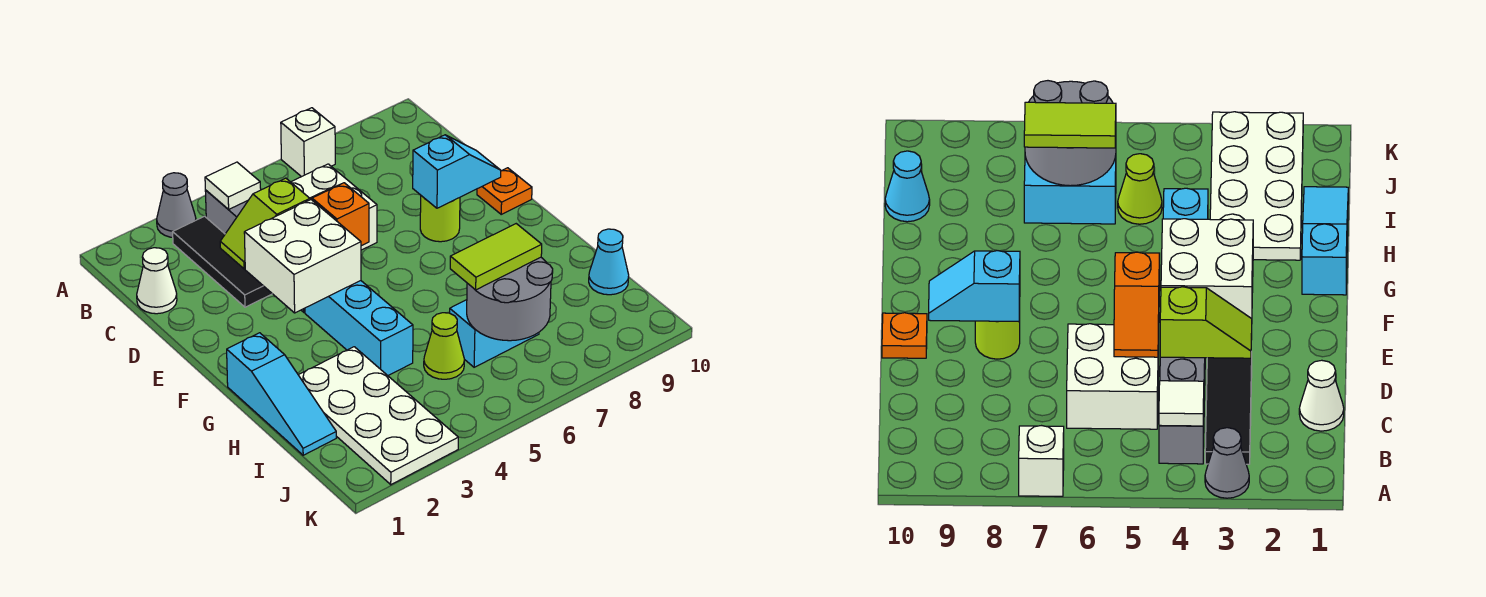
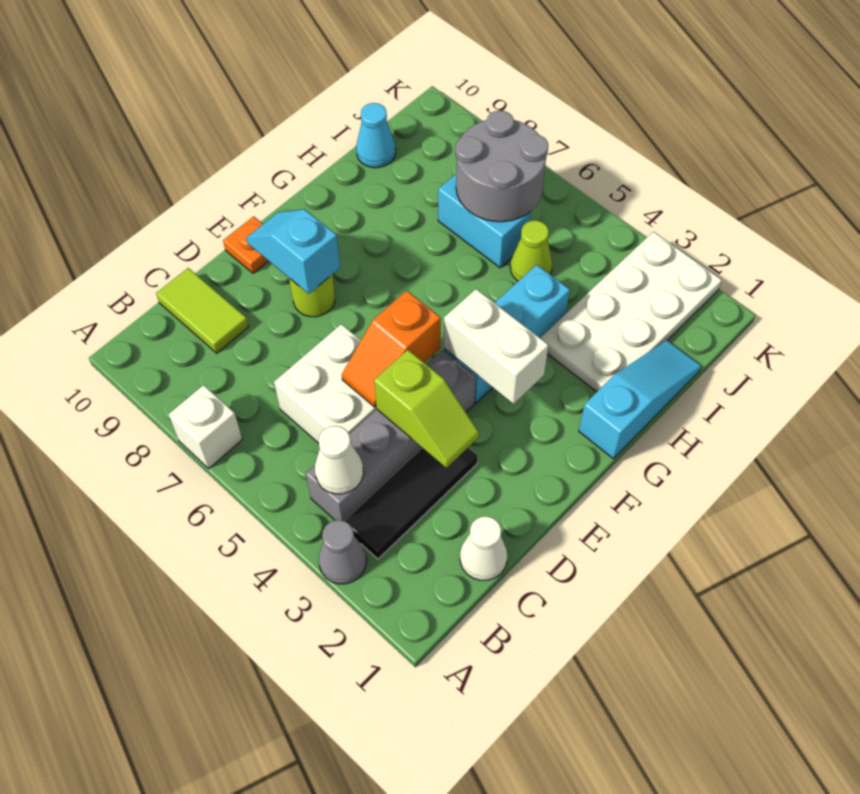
white tile B4 level 2 -> white cone B4 level 2
white brick E3:F4 level 2 -> white brick F3:F4 level 2
lime tile I6:I7 level 3 -> lime tile C9:C10 level 1

